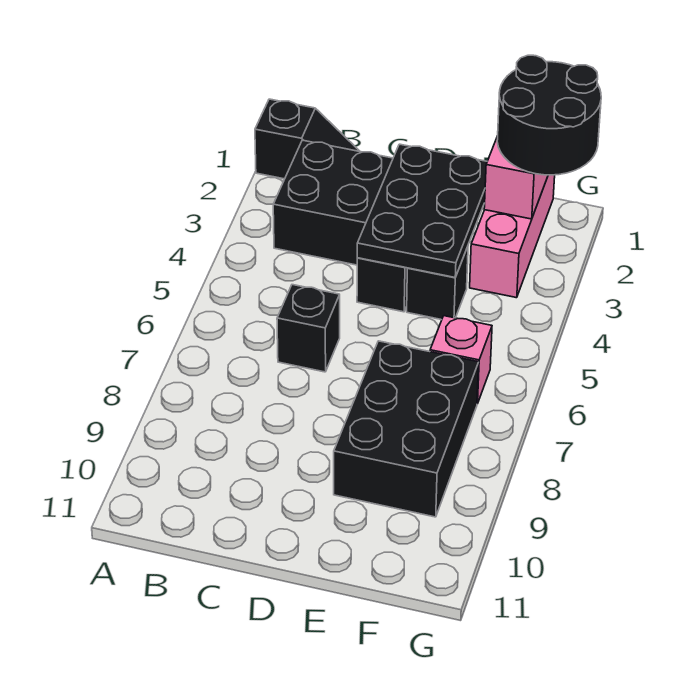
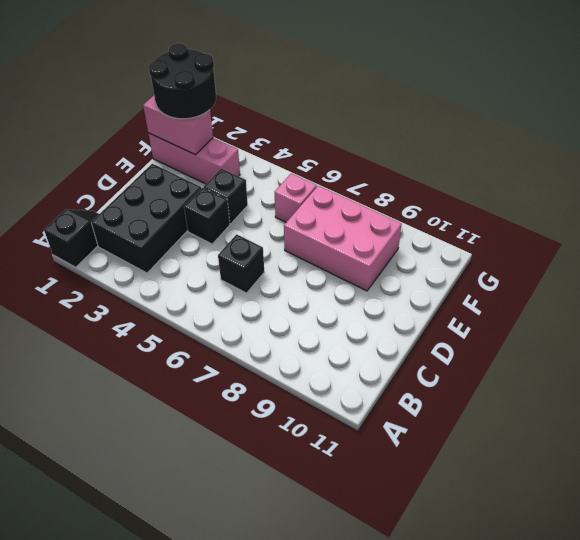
black plate D2:E4 level 2 -> none
black brick E7:F9 level 1 -> pink brick E7:F9 level 1

